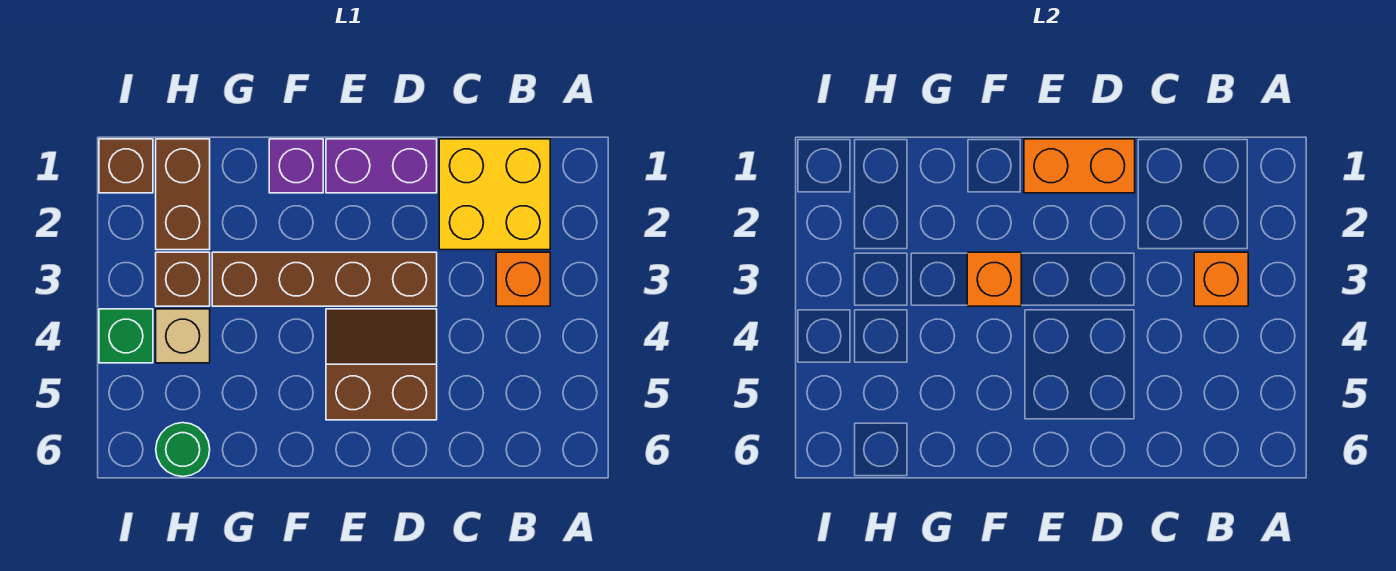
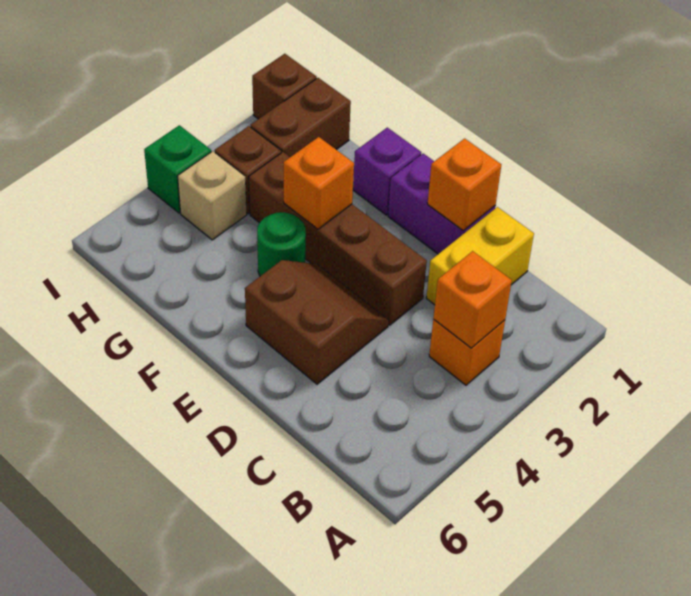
yellow brick B1:C2 level 1 -> yellow brick C1:C2 level 1
orange brick D1:E1 level 2 -> orange brick D1 level 2
green round brick H6 level 1 -> green round brick F4 level 1

